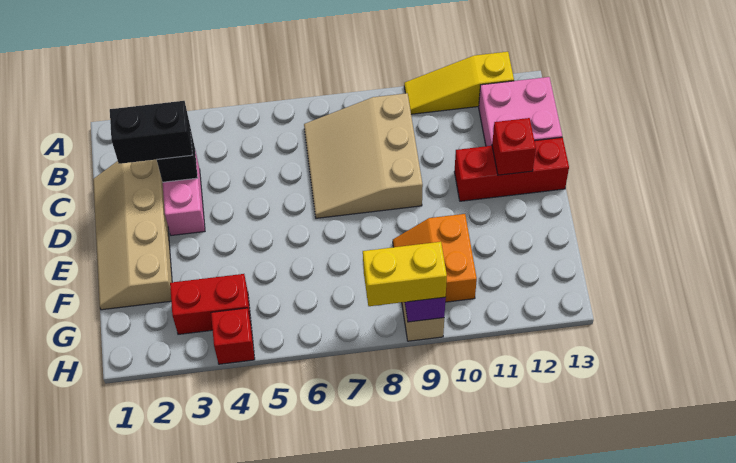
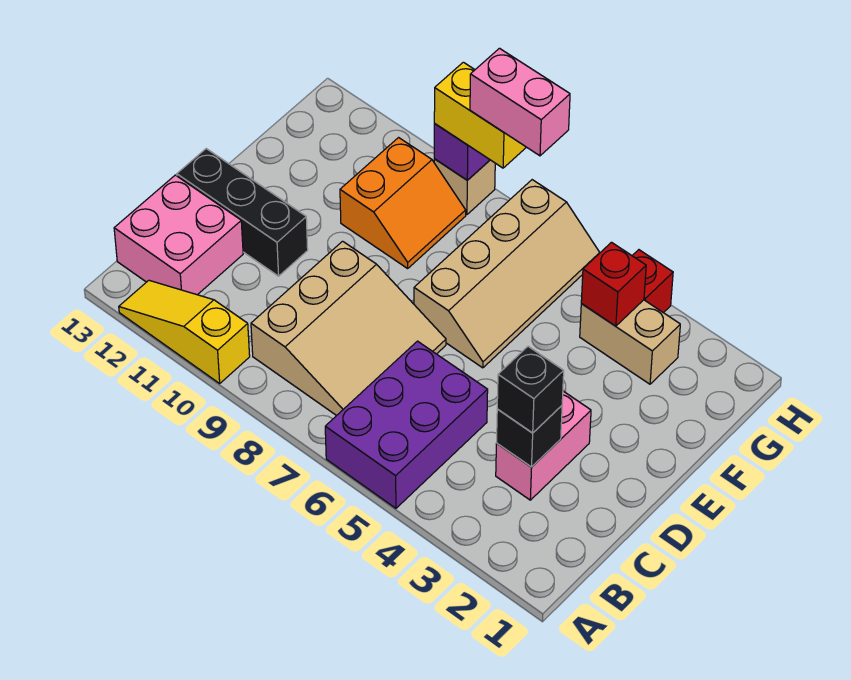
none -> purple brick A5:C6 level 1
yellow slope A10:A12 level 1 top 12 -> yellow slope A10:A12 level 1 top 10
tan slope C1:F2 level 1 top 2 -> tan slope E6:H7 level 1 top 7
black brick C2:C3 level 3 -> black brick C3 level 3
red brick D11:D13 level 1 -> black brick D11:D13 level 1
red brick D12 level 2 -> red brick G4 level 2
red brick G3:G4 level 1 -> tan brick G3:G4 level 1
none -> pink brick H7:H8 level 4

